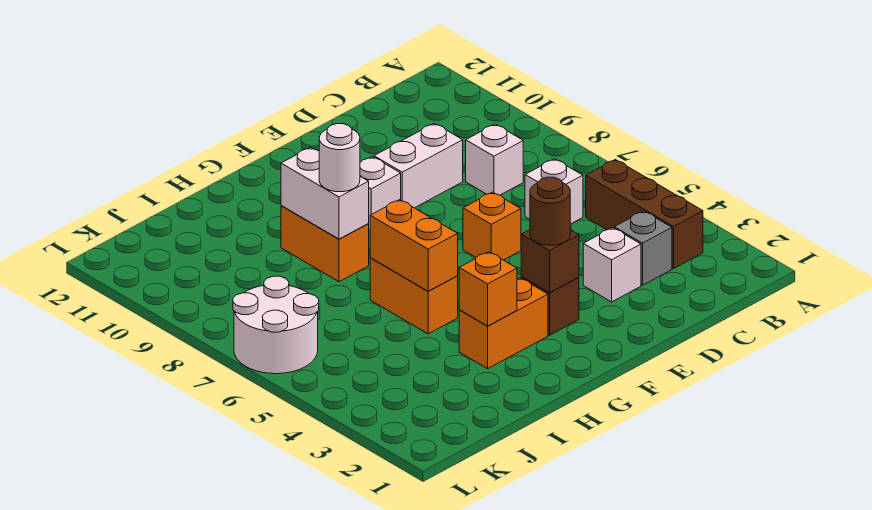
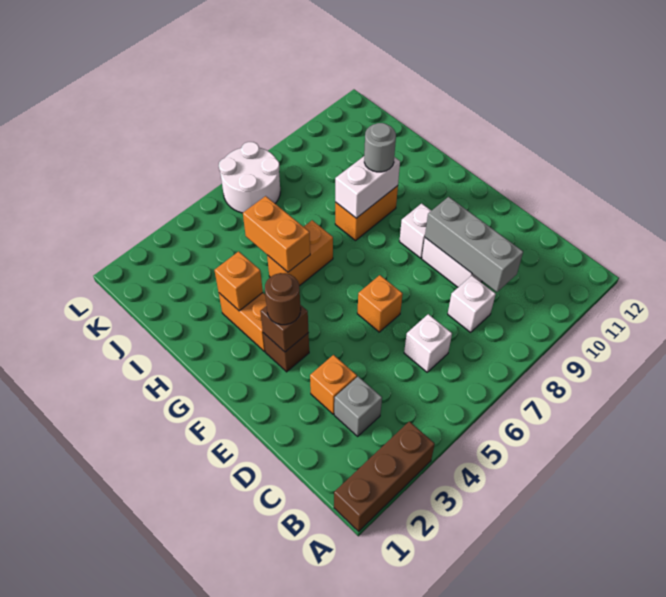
brown brick B3:B5 level 1 -> brown brick A1:A3 level 1
none -> grey brick C9:E9 level 2
white brick D3 level 1 -> orange brick D3 level 1
orange brick H5:H6 level 2 -> orange brick H5:I5 level 2
white round brick H8 level 3 -> none
none -> grey round brick H9 level 3

